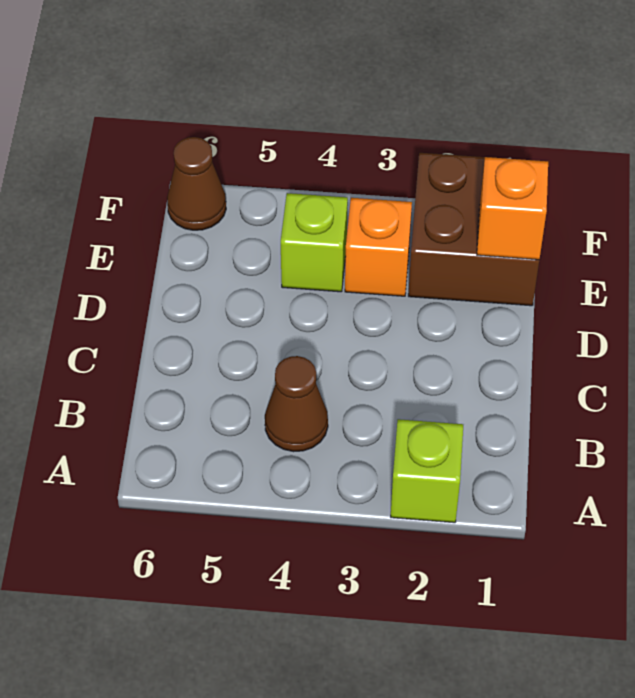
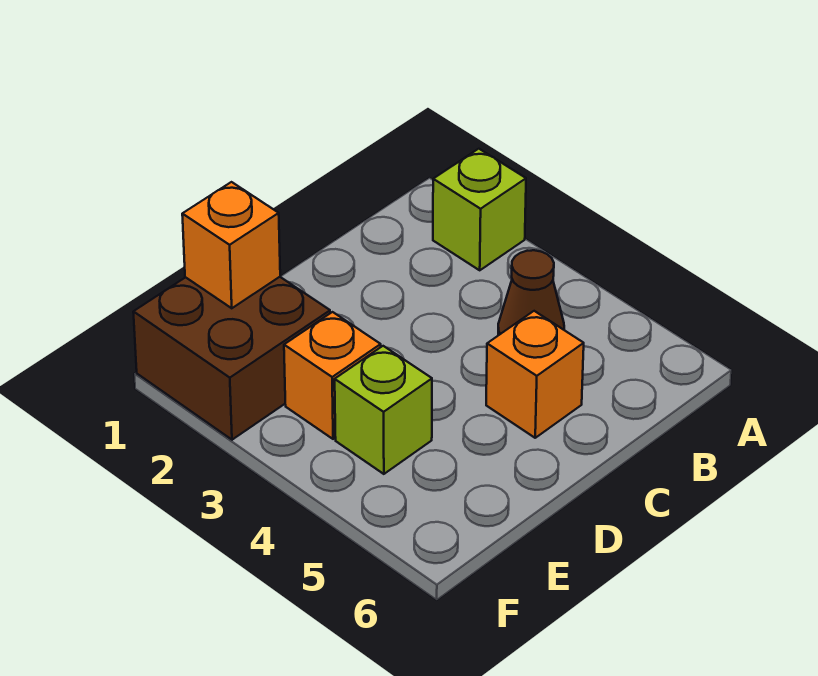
none -> orange brick C5 level 1
brown cone F6 level 1 -> none

